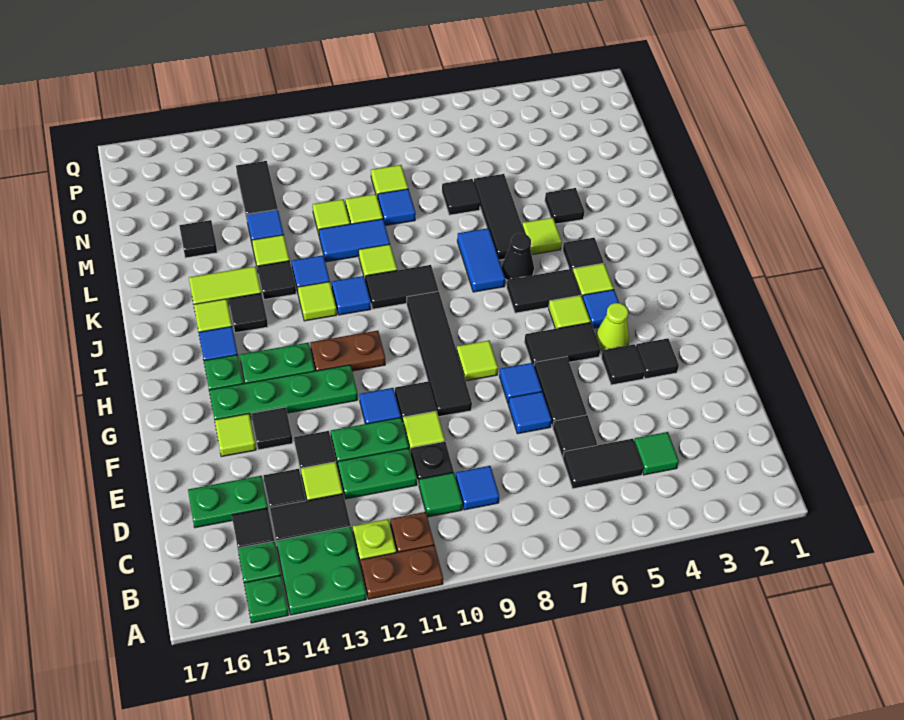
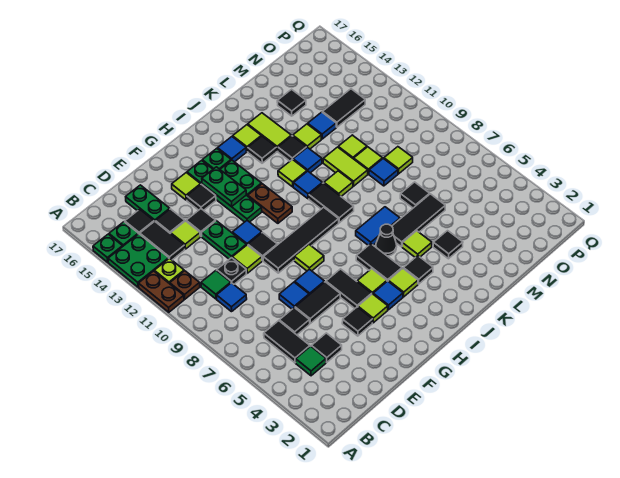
green plate D11:D12 level 1 -> green plate G13:G14 level 2
black tile F3 level 1 -> black tile D4 level 1
lime cone G4 level 1 -> lime tile G4 level 1
blue tile L10:L11 level 1 -> lime tile L10:L11 level 1

